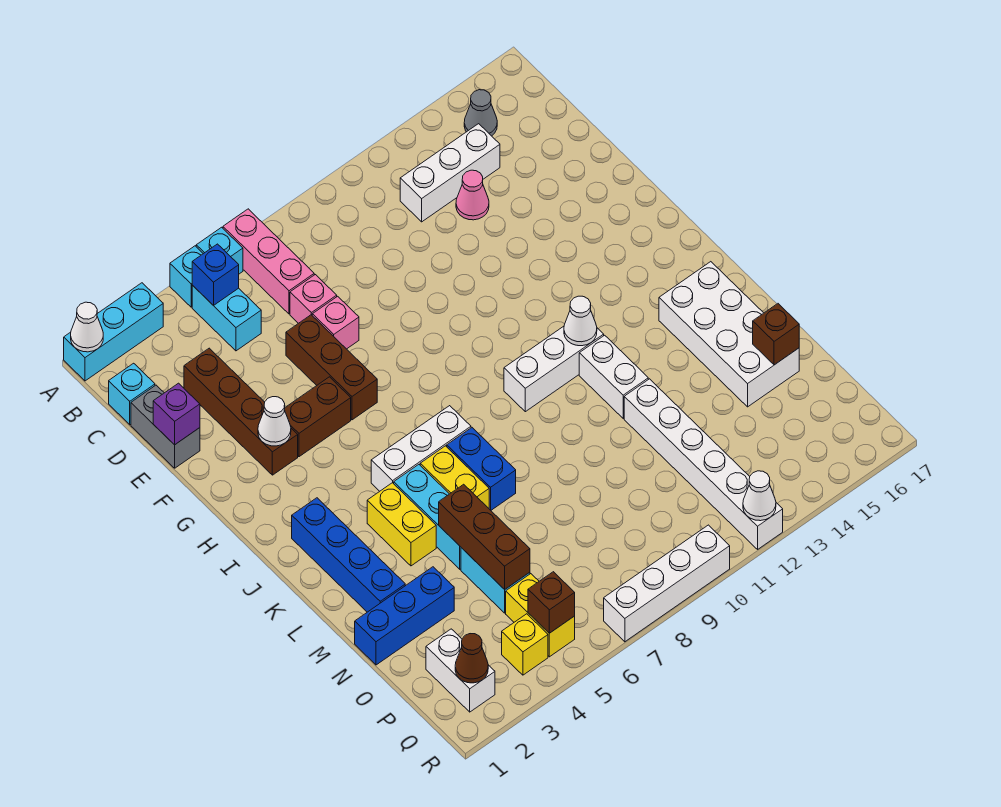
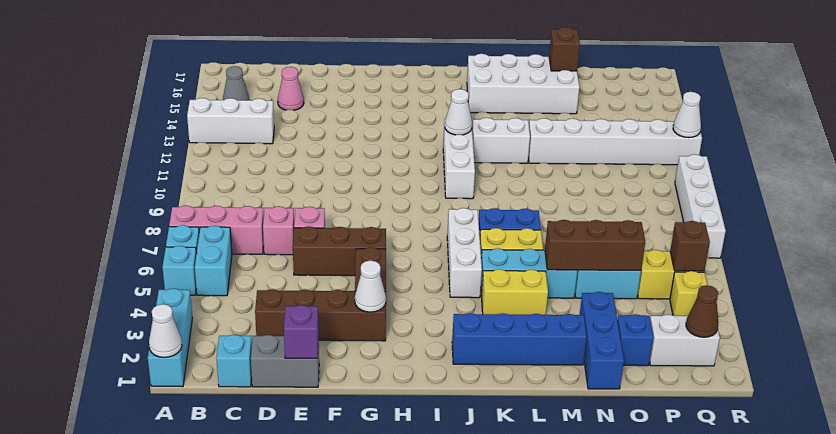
cyan brick B5:C5 level 1 -> cyan brick B5:B6 level 1
blue brick B5 level 2 -> blue brick O2 level 1
white brick C12:C14 level 1 -> white brick A13:C13 level 1
pink cone D13 level 1 -> pink cone D15 level 1

